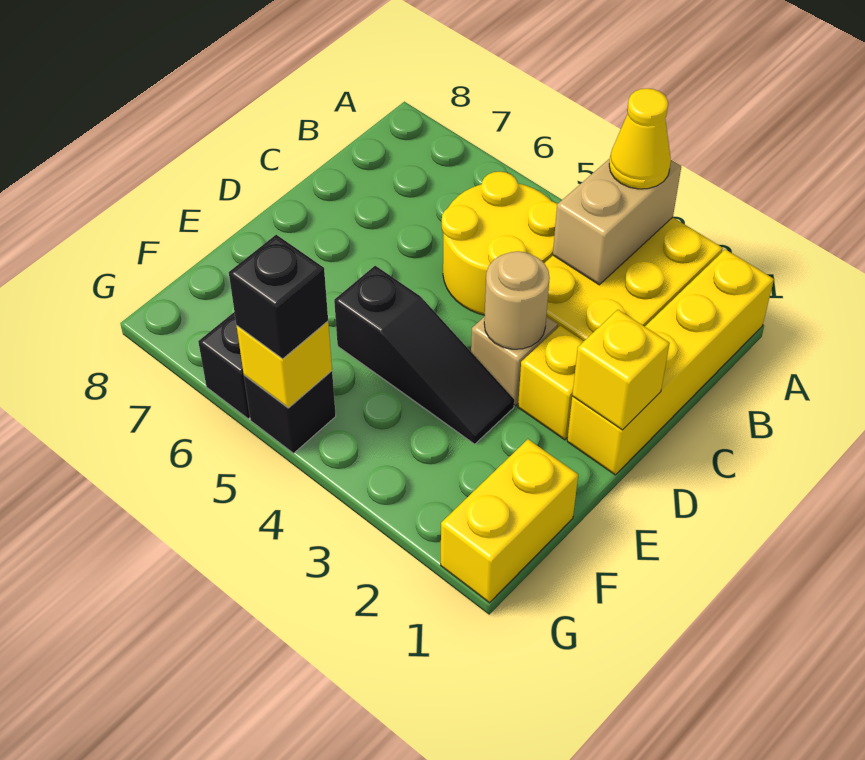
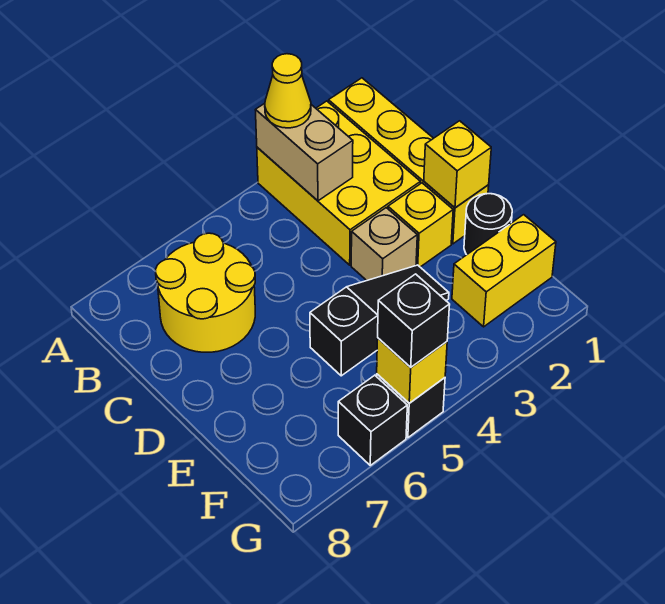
yellow round brick B4:C5 level 1 -> yellow round brick B6:C7 level 1
tan round brick D3 level 2 -> none
none -> black round brick E1 level 1
yellow brick F1:G1 level 1 -> yellow brick F1:F2 level 1

